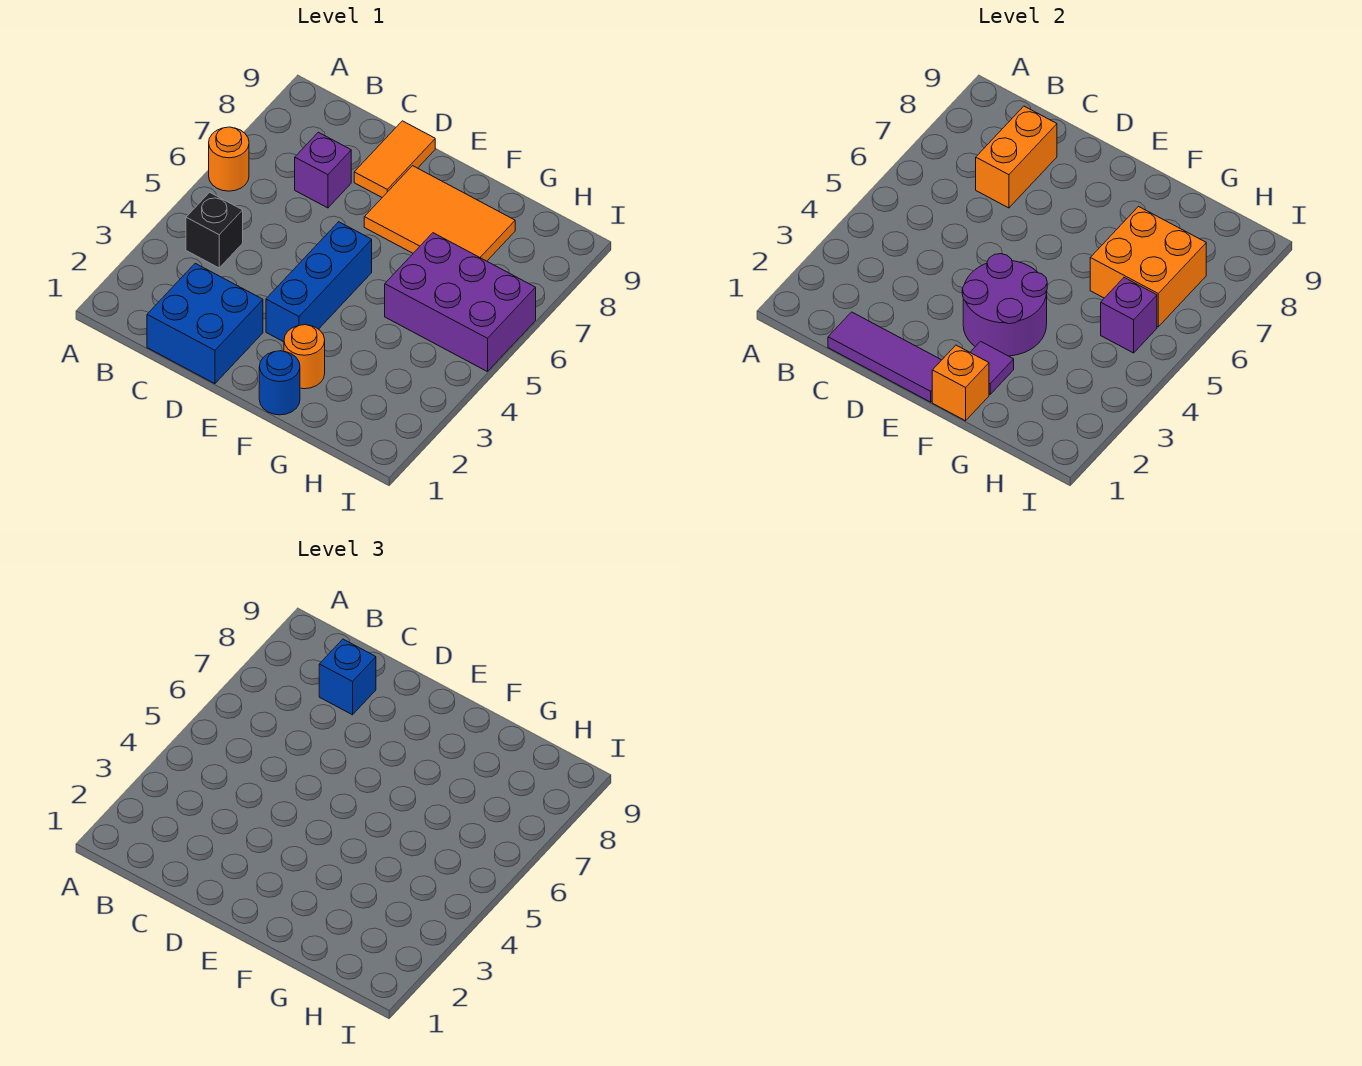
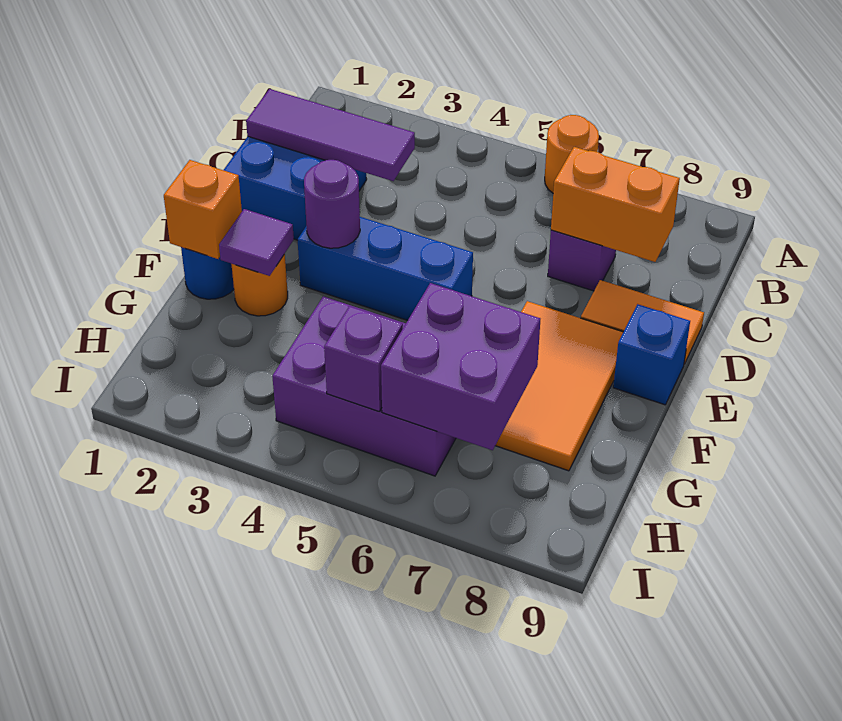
black brick B4 level 1 -> none
purple tile C1:E1 level 2 -> purple tile C1:C3 level 2
blue brick C8 level 3 -> blue brick E9 level 1
purple round brick E3:F4 level 2 -> purple round brick E3 level 2
purple brick G5:I6 level 1 -> purple brick G4:H6 level 1
orange brick G6:H7 level 2 -> purple brick G6:H7 level 2

